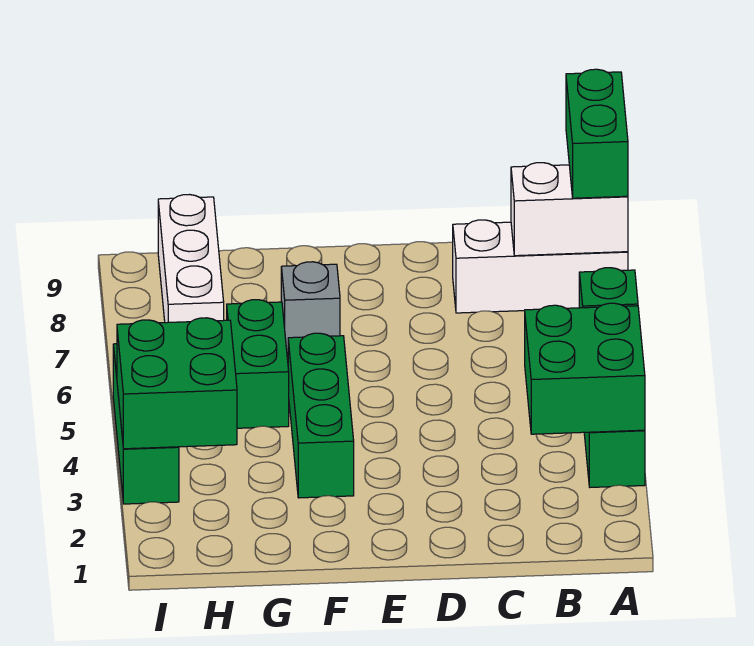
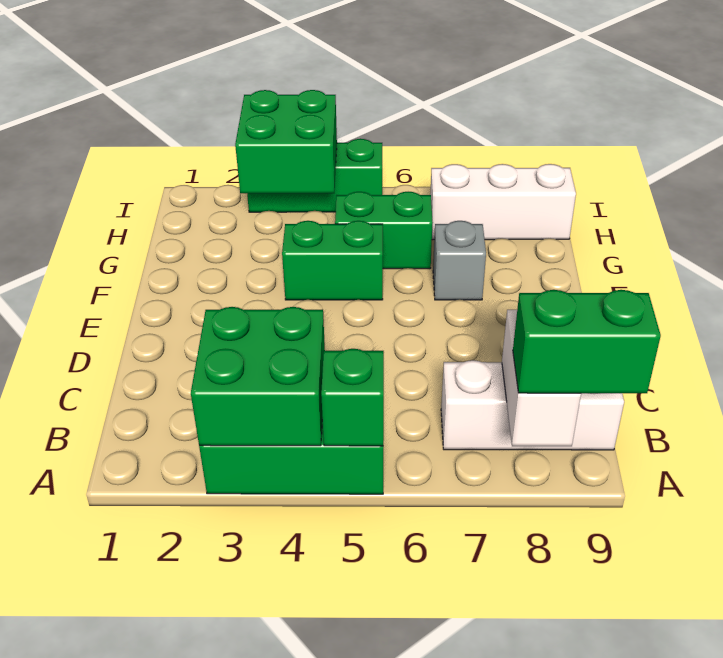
white brick A8:C8 level 1 -> white brick B7:B9 level 1
green brick F3:F5 level 1 -> green brick F4:F5 level 1

